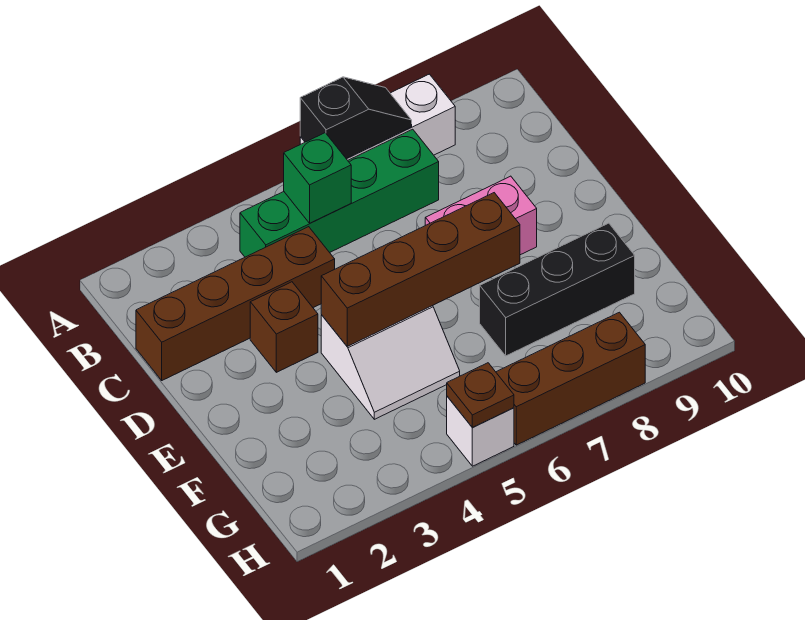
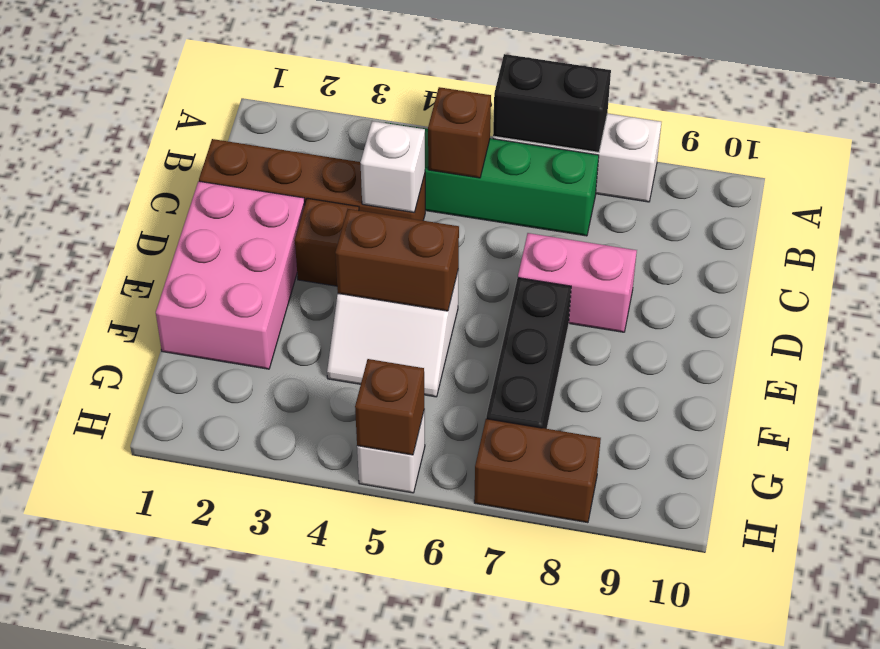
black slope A6:A7 level 2 top 6 -> black brick A6:A7 level 2
green brick B5 level 2 -> brown brick B5 level 2
none -> white brick C4 level 2
none -> pink brick D1:F2 level 1
brown brick E4:E7 level 2 -> brown brick E4:E5 level 2
black brick F7:F9 level 1 -> black brick E7:G7 level 1
brown plate H5 level 2 -> brown brick H5 level 2
brown brick H6:H8 level 1 -> brown brick H7:H8 level 1

